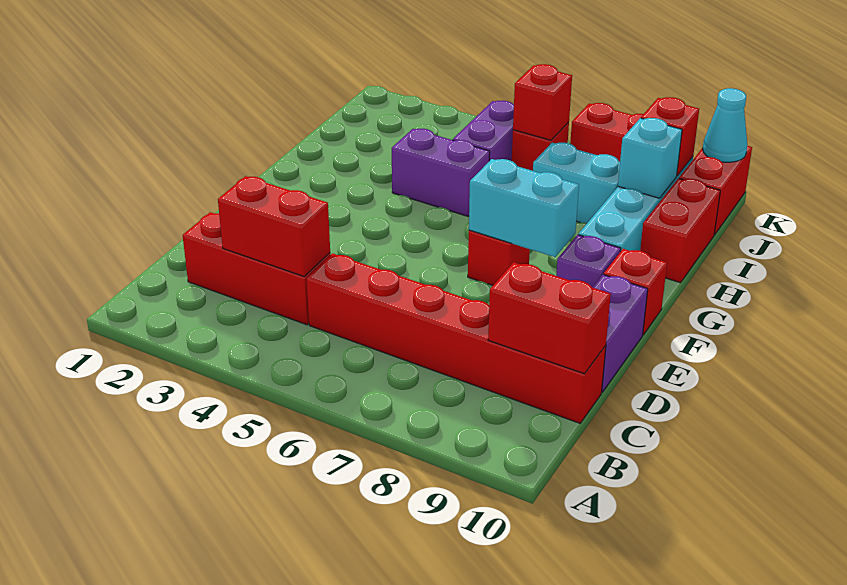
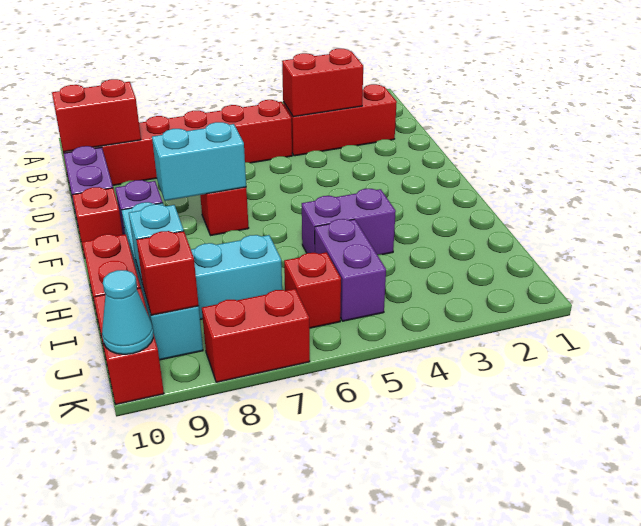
red brick J6 level 2 -> none

